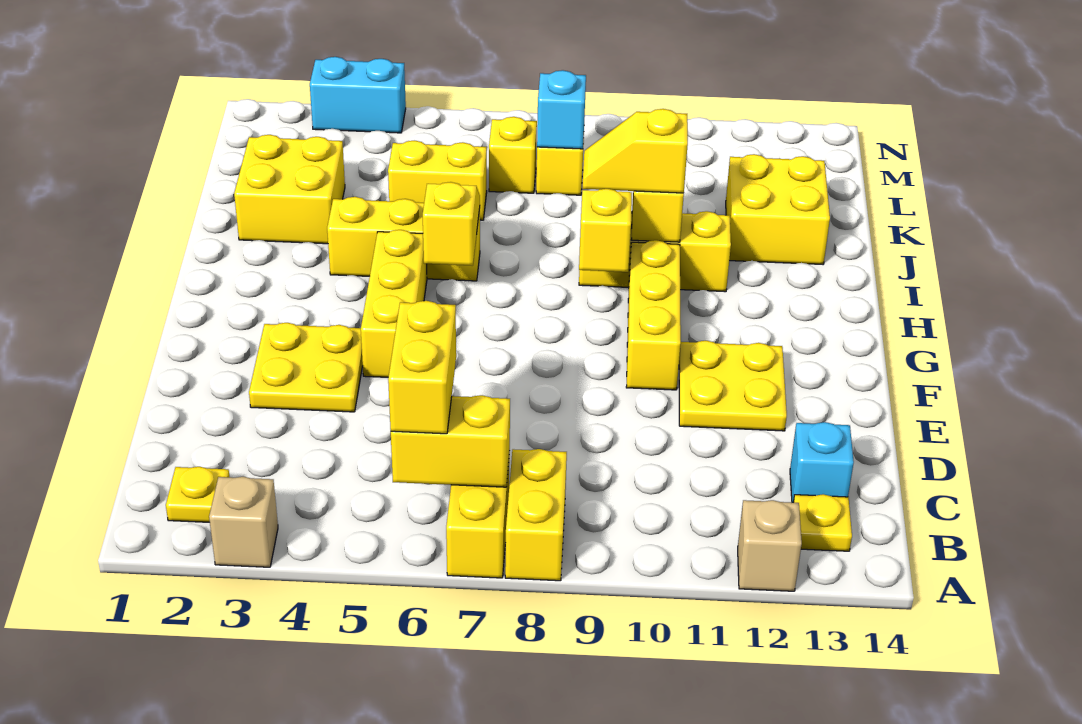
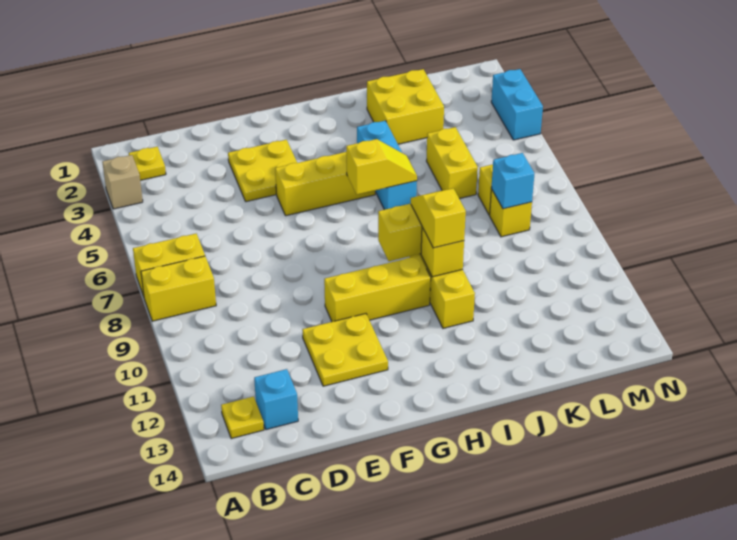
tan brick A12 level 1 -> none
yellow brick B6:B7 level 2 -> none
yellow brick B6:C6 level 3 -> none
yellow brick I4:I6 level 1 -> cyan brick I4:I6 level 1
yellow brick J12:K13 level 1 -> none

